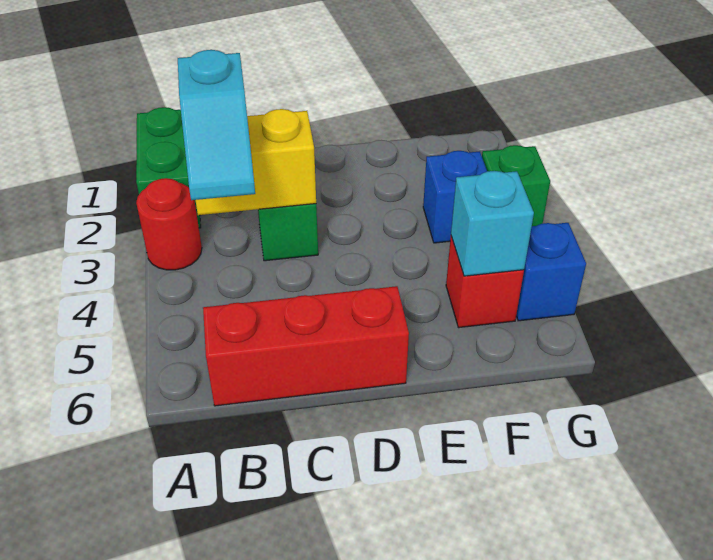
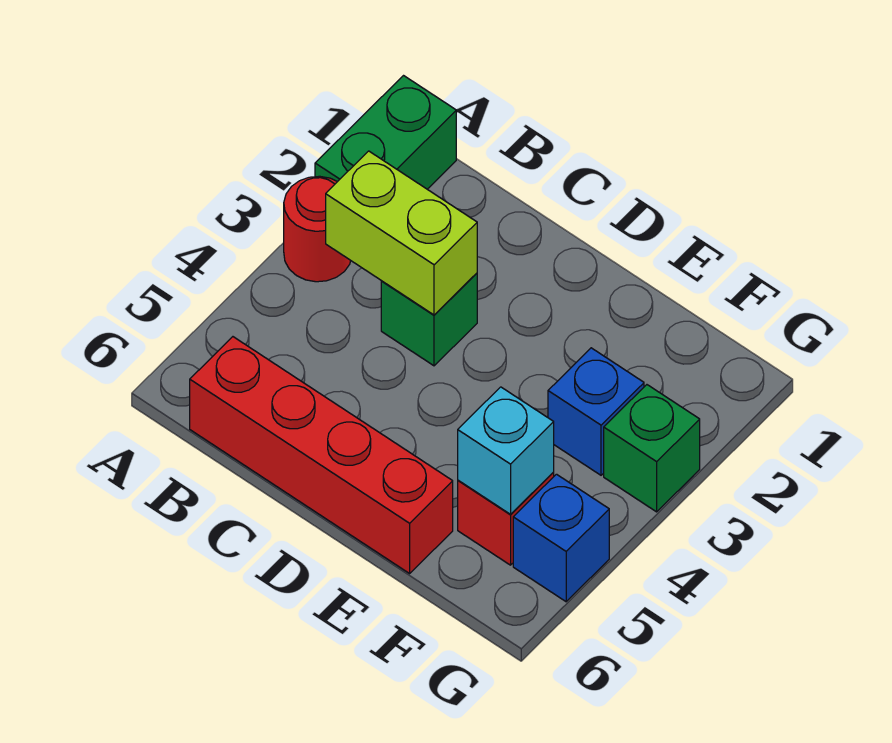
yellow brick B3:C3 level 2 -> lime brick B3:C3 level 2
cyan slope B3:B4 level 3 top 3 -> none
red brick B6:D6 level 1 -> red brick B6:E6 level 1

